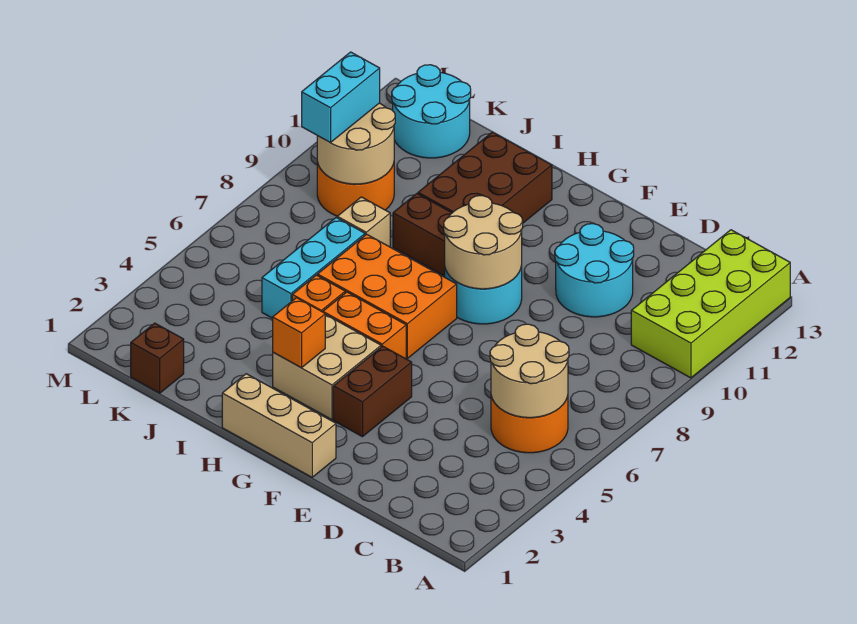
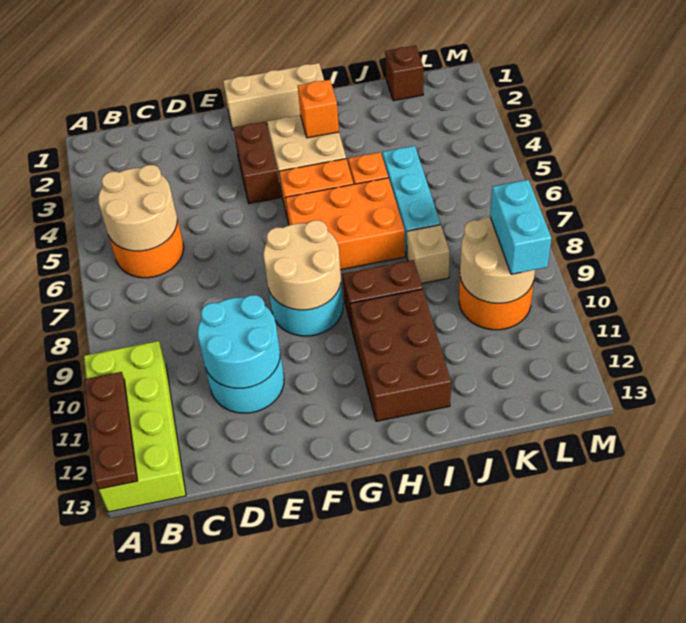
none -> brown plate A11:A13 level 2
cyan round brick K12:L13 level 1 -> cyan round brick D10:E11 level 2

